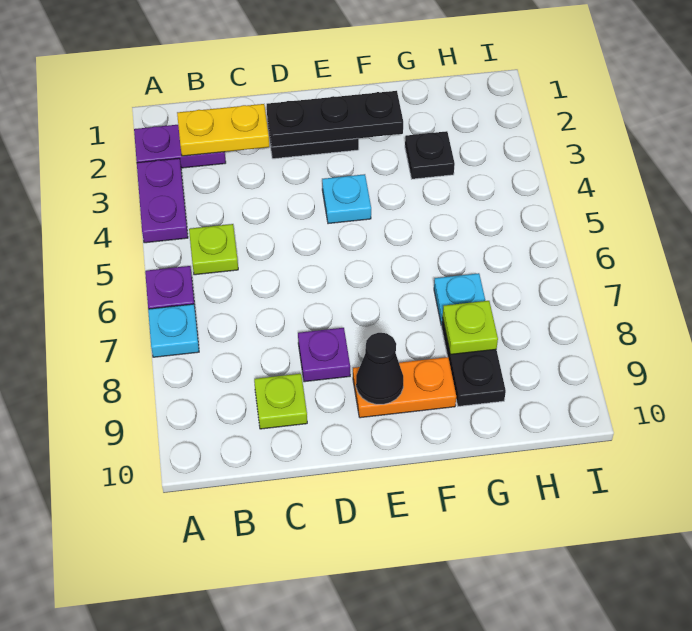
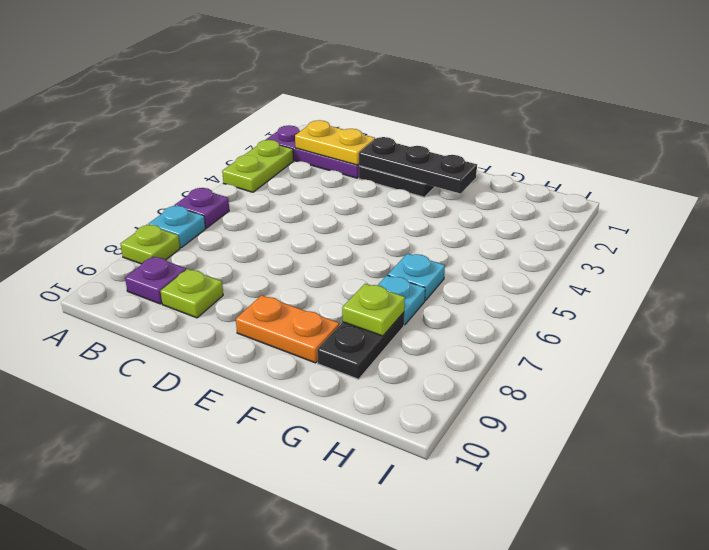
purple plate A2:B2 level 1 -> purple plate A2:C2 level 1
purple plate A3:A4 level 1 -> lime plate A3:A4 level 1
lime plate B5 level 1 -> lime plate A8 level 1
purple plate D8 level 1 -> purple plate B9 level 1
cyan plate E4 level 1 -> cyan plate G6 level 1
black cone E9 level 2 -> none
black plate G3 level 1 -> none

